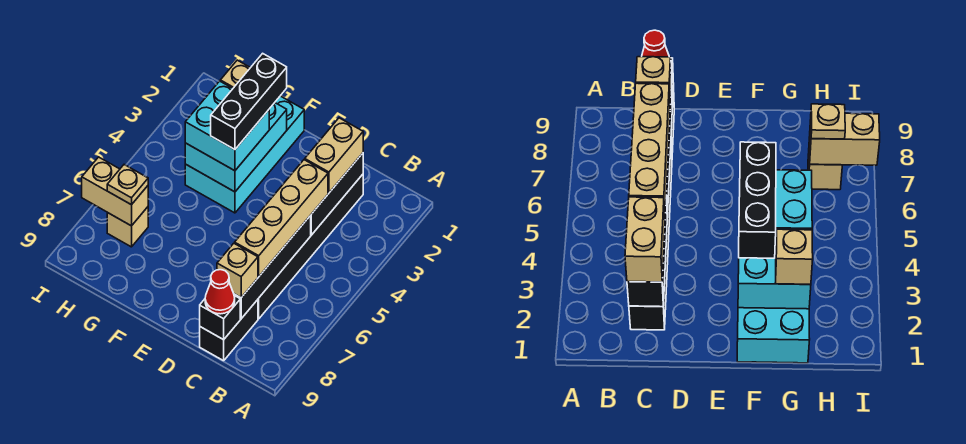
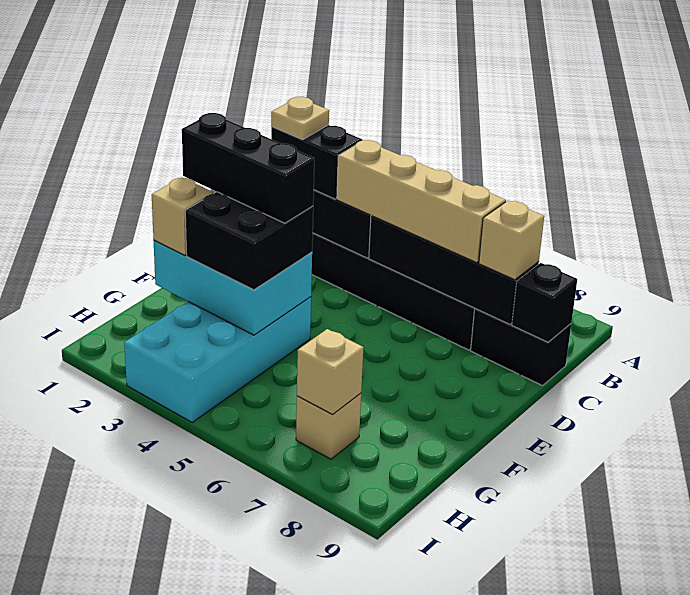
tan brick C2:C3 level 3 -> black brick C2:C3 level 3
red cone C9 level 3 -> none
cyan brick F1:G4 level 1 -> cyan brick F3:I4 level 1
cyan brick F3:G4 level 3 -> black brick F3:G4 level 3
tan brick H7:I7 level 2 -> tan brick H7 level 2
tan plate H7 level 3 -> tan plate C2 level 4

